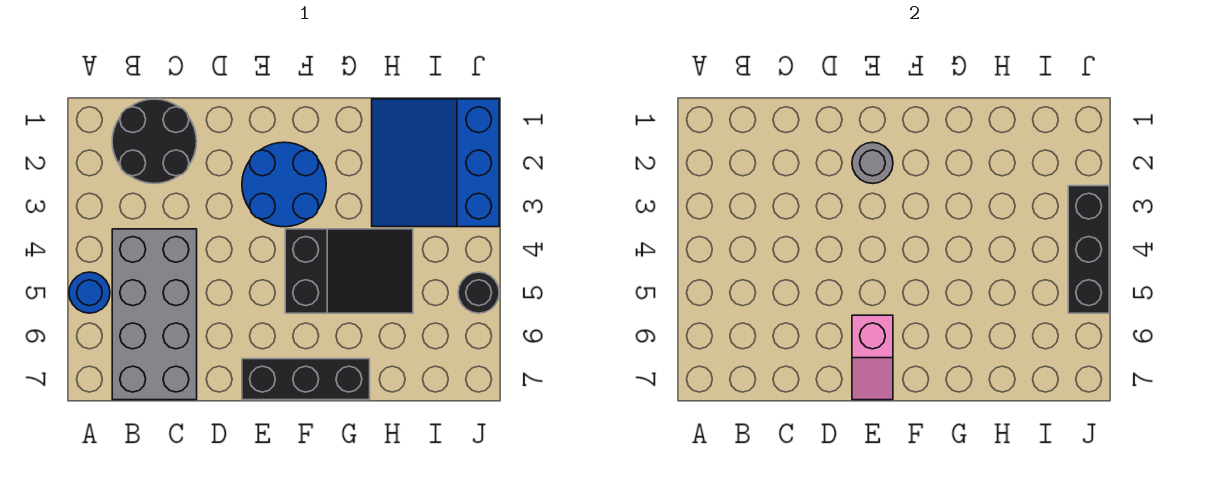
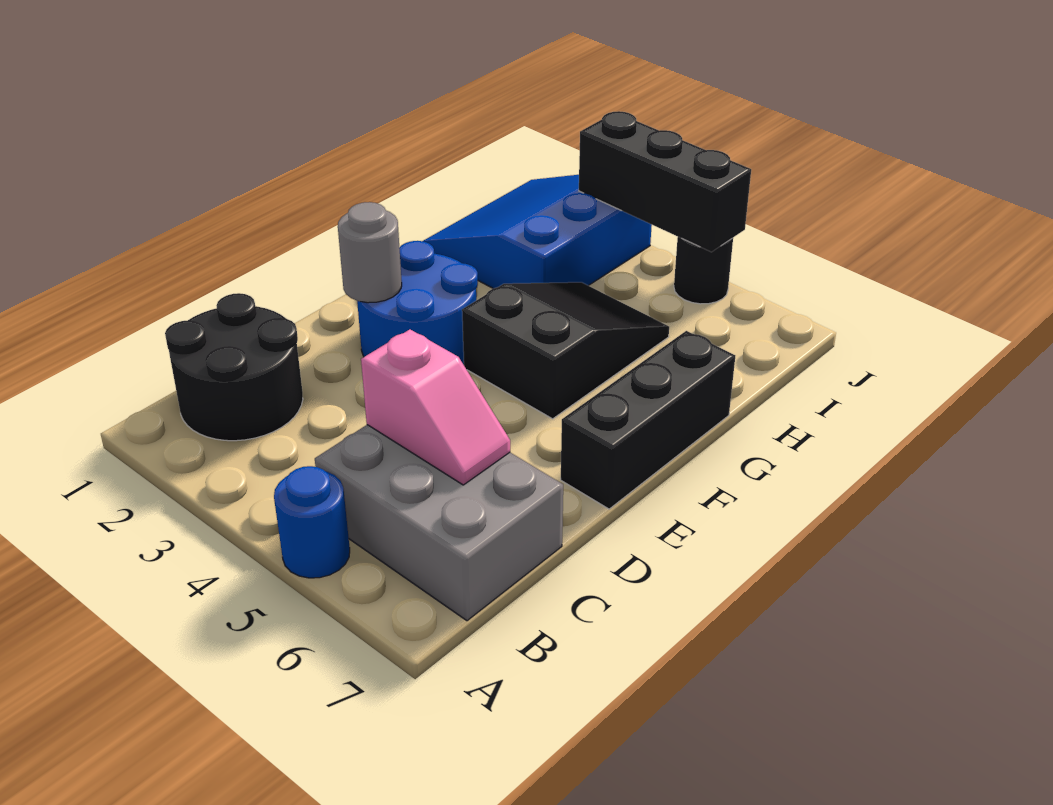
grey brick B4:C7 level 1 -> grey brick B5:C7 level 1
pink slope E6:E7 level 2 top 6 -> pink slope C5:C6 level 2 top 5
blue slope H1:J3 level 1 top J -> blue slope H1:J3 level 1 top 3

